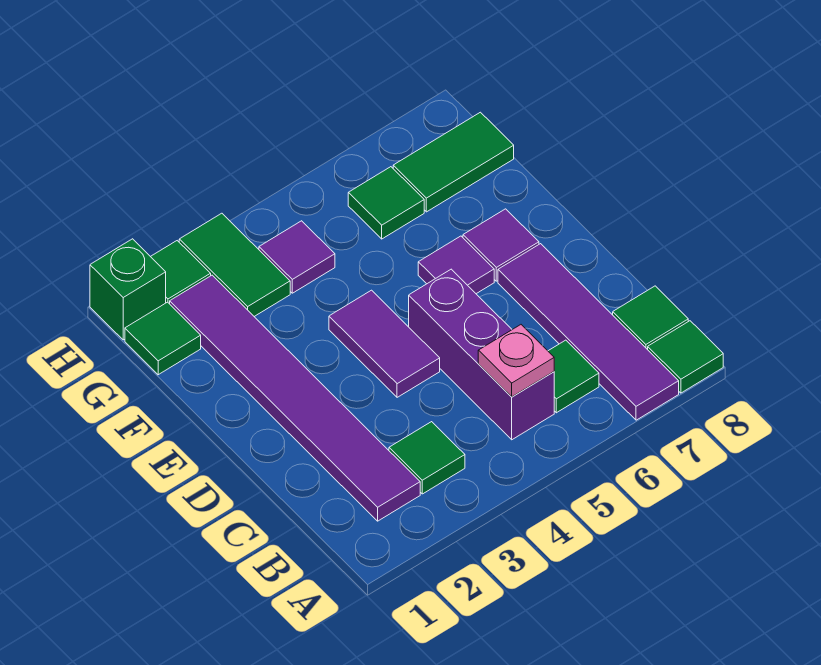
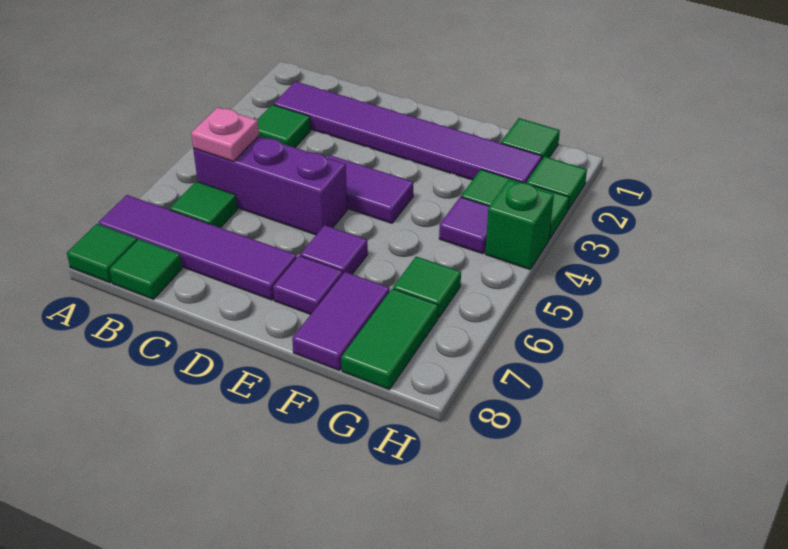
none -> purple tile F7:F8 level 1
green brick H1 level 1 -> green brick H4 level 1

